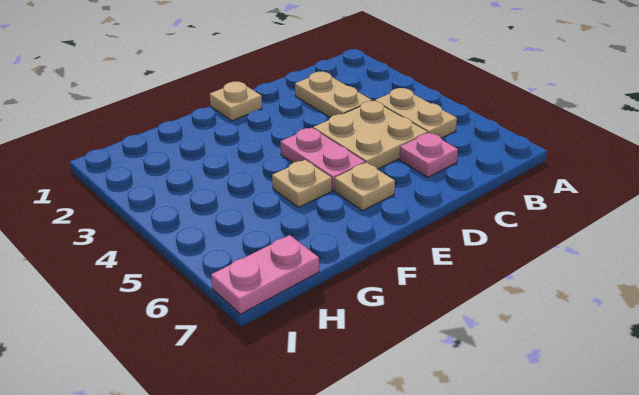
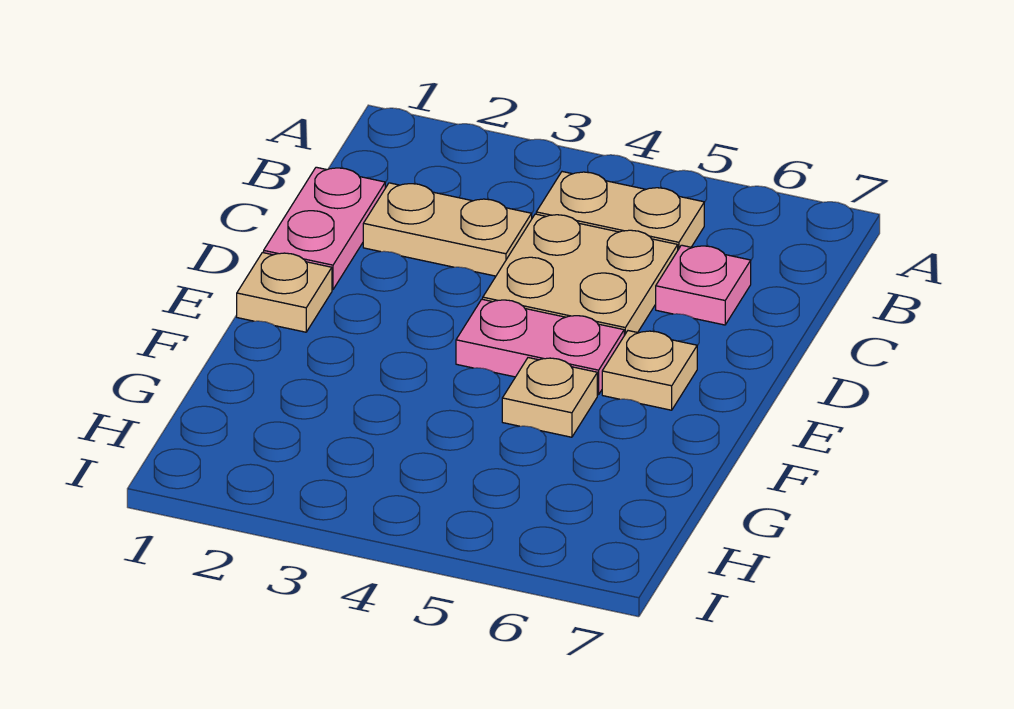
pink plate H7:I7 level 1 -> pink plate C1:D1 level 1

